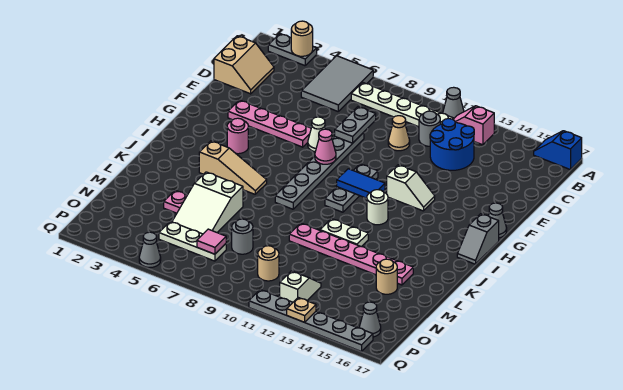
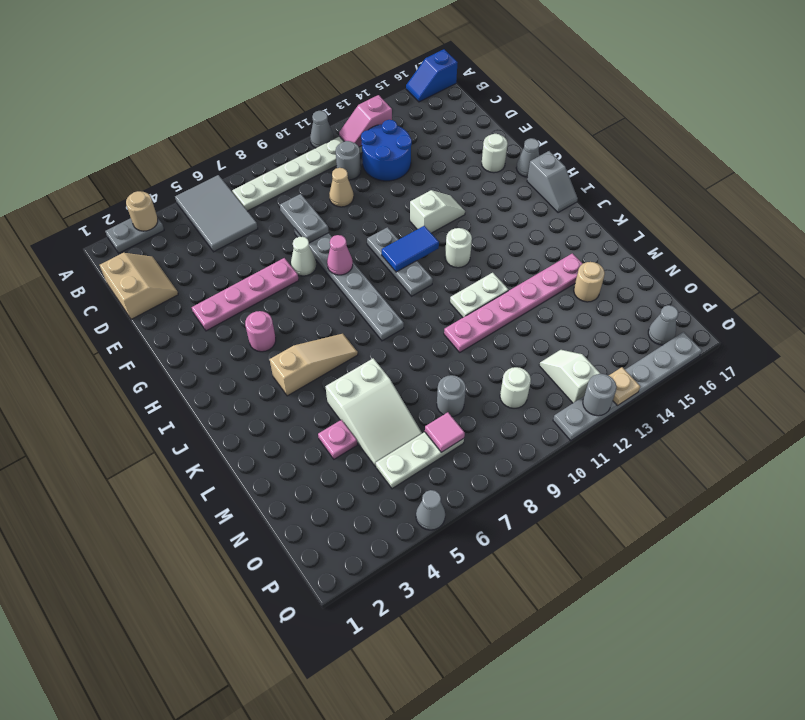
none -> white round brick F16 level 1
tan round brick O10 level 1 -> white round brick O10 level 1
none -> grey round brick Q12 level 2

